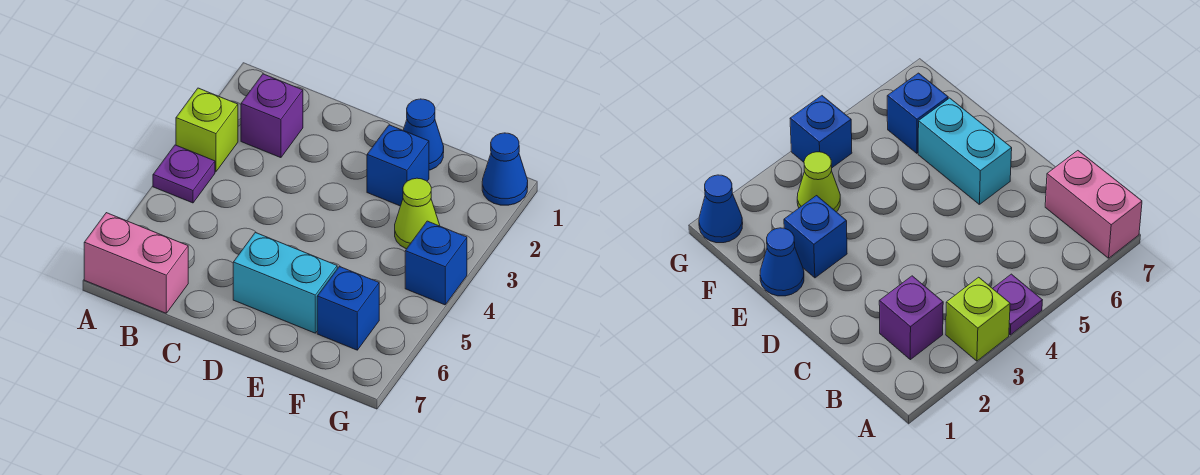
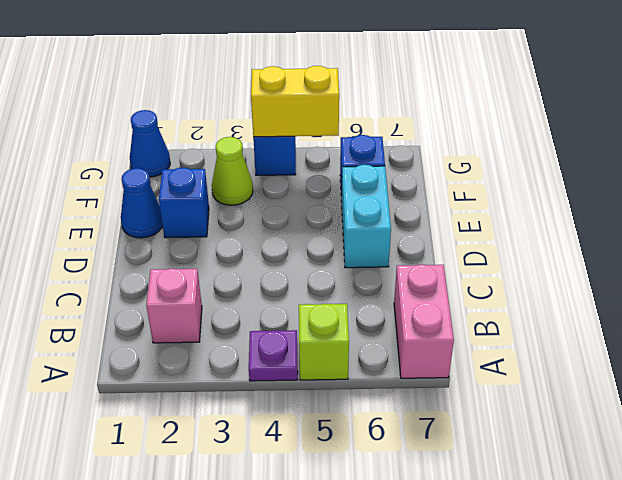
lime brick A3 level 1 -> lime brick A5 level 1
purple brick B2 level 1 -> pink brick B2 level 1
none -> yellow brick G4:G5 level 2

